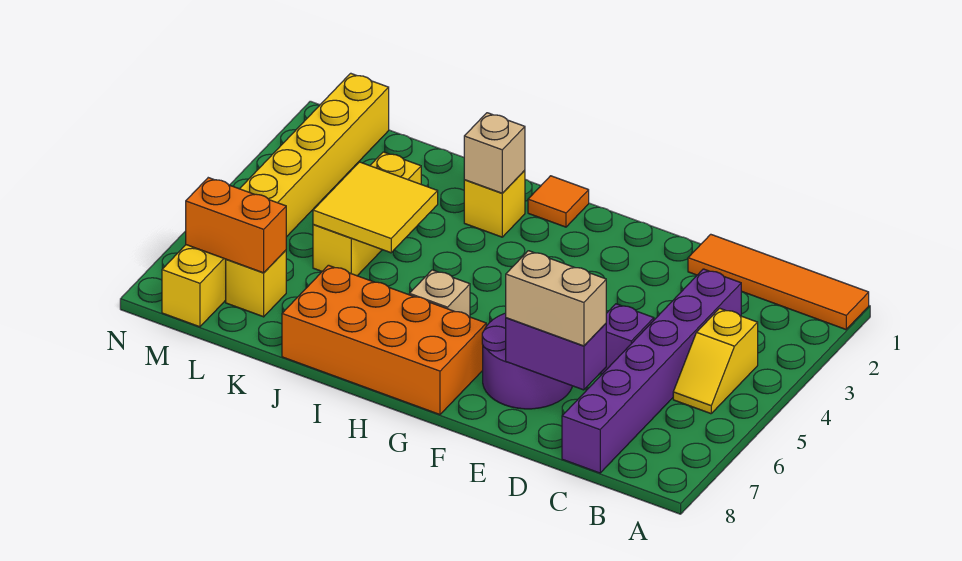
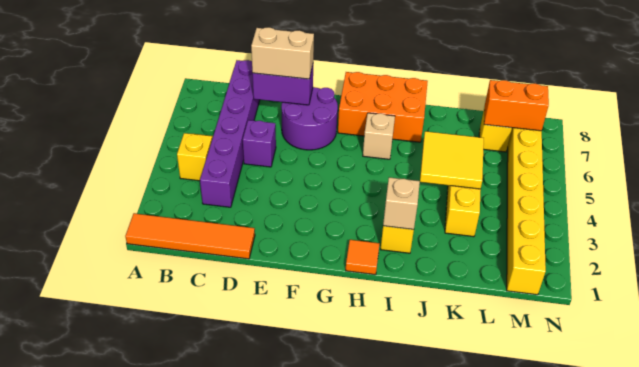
orange brick G7:J8 level 1 -> orange brick G7:I8 level 1

